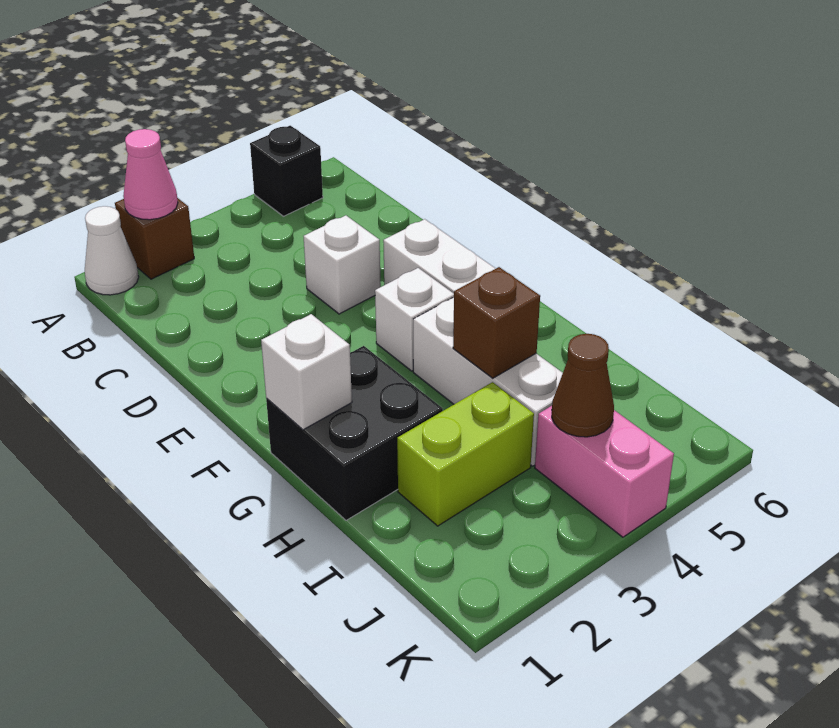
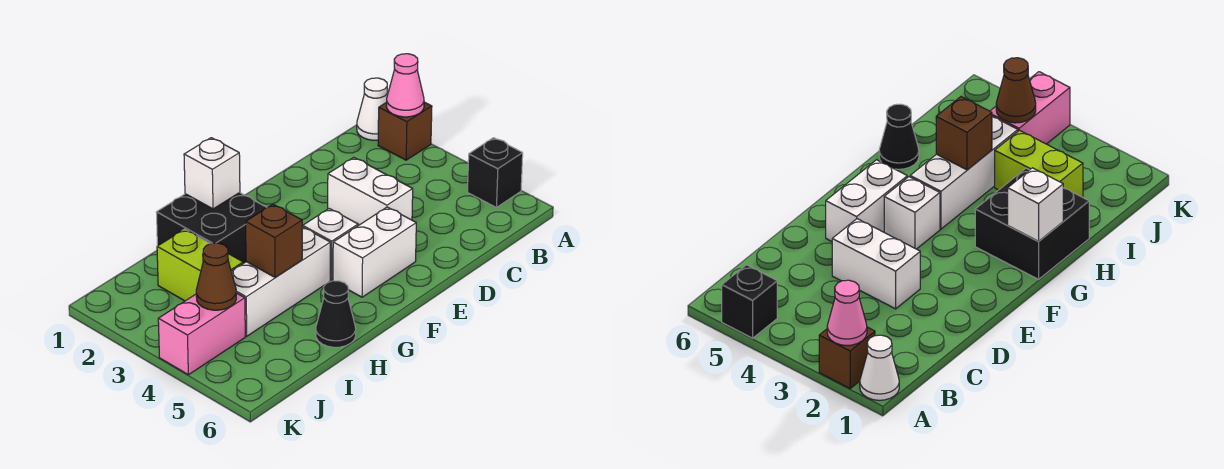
white brick D4 level 1 -> white brick D3:D4 level 1
none -> black cone H6 level 1

